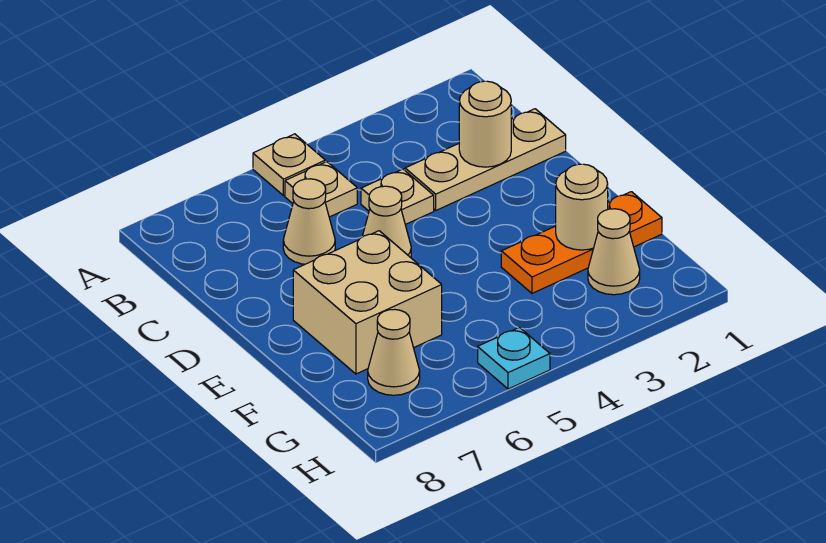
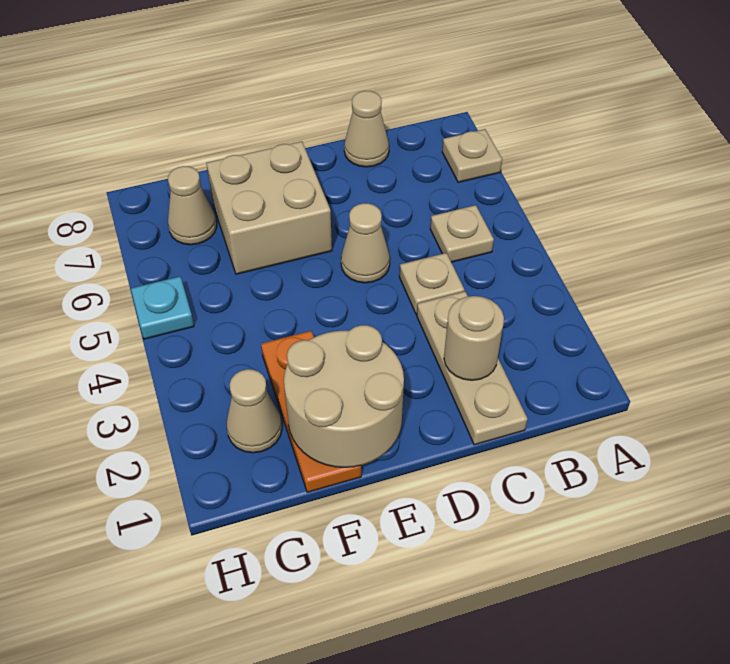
tan plate A5 level 1 -> tan plate A7 level 1
tan cone C6 level 1 -> tan cone C8 level 1
tan round brick F2 level 2 -> tan round brick E1:F2 level 2

